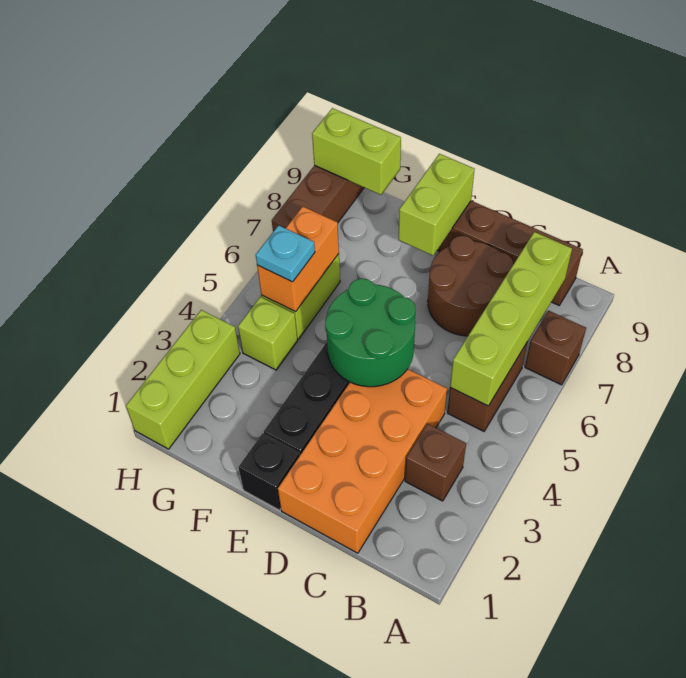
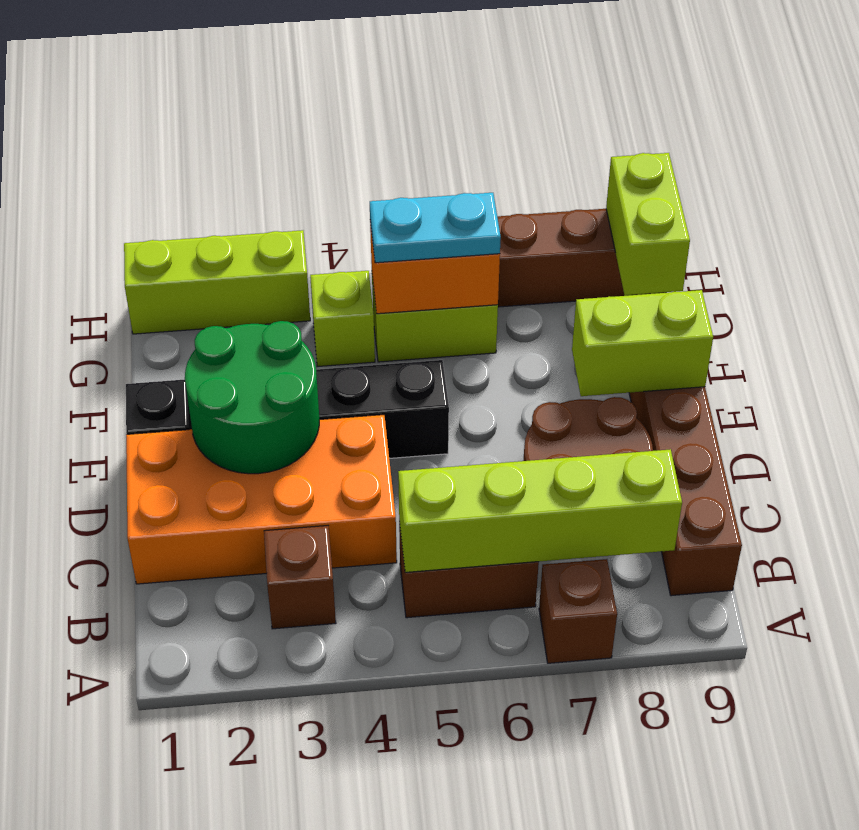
green round brick D4:E5 level 2 -> green round brick D2:E3 level 2
cyan plate G5 level 3 -> cyan plate G5:G6 level 3

